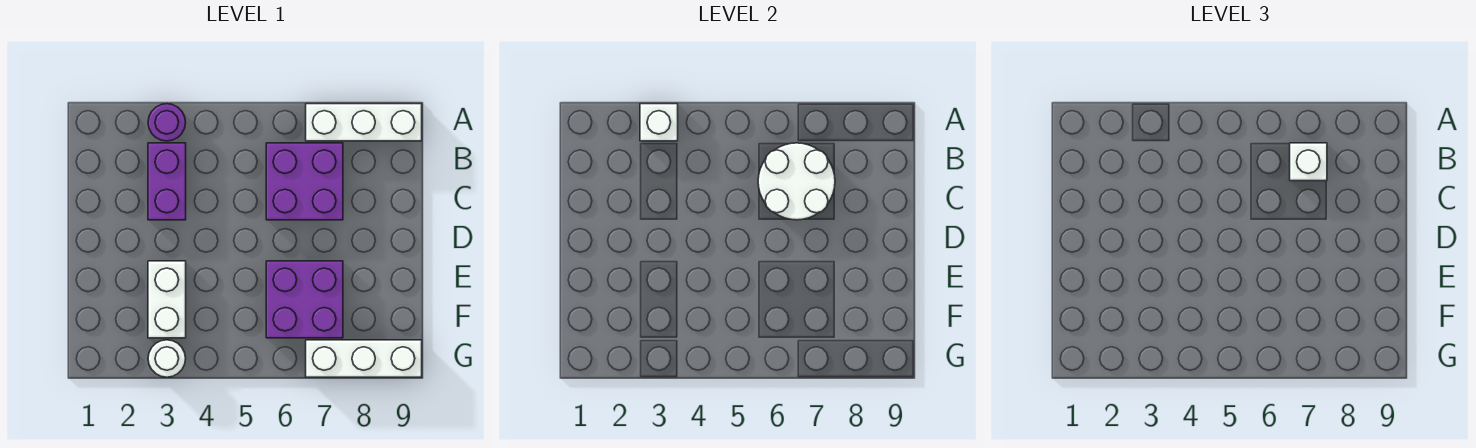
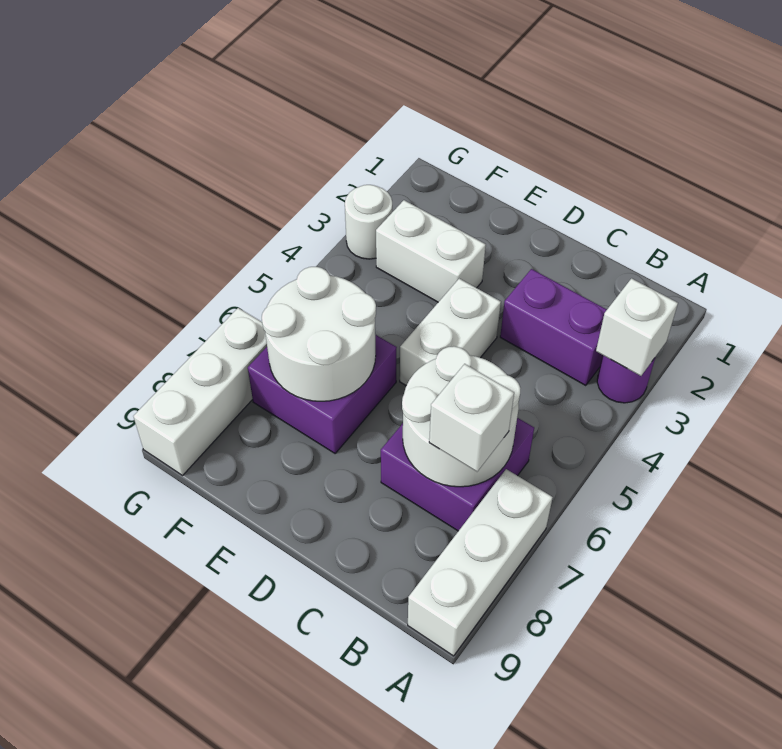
none -> white brick D4:D5 level 1
none -> white round brick E6:F7 level 2

